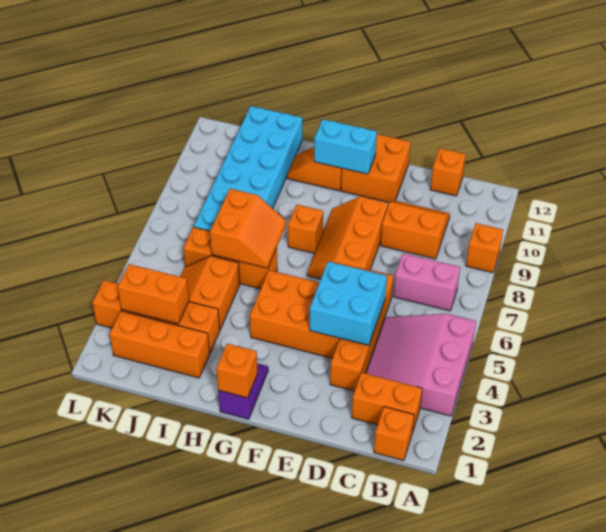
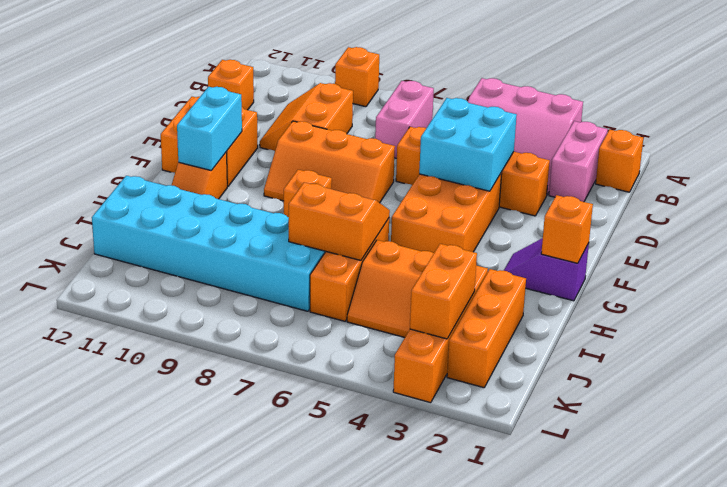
orange brick B2:C2 level 1 -> pink brick B2:C2 level 1

